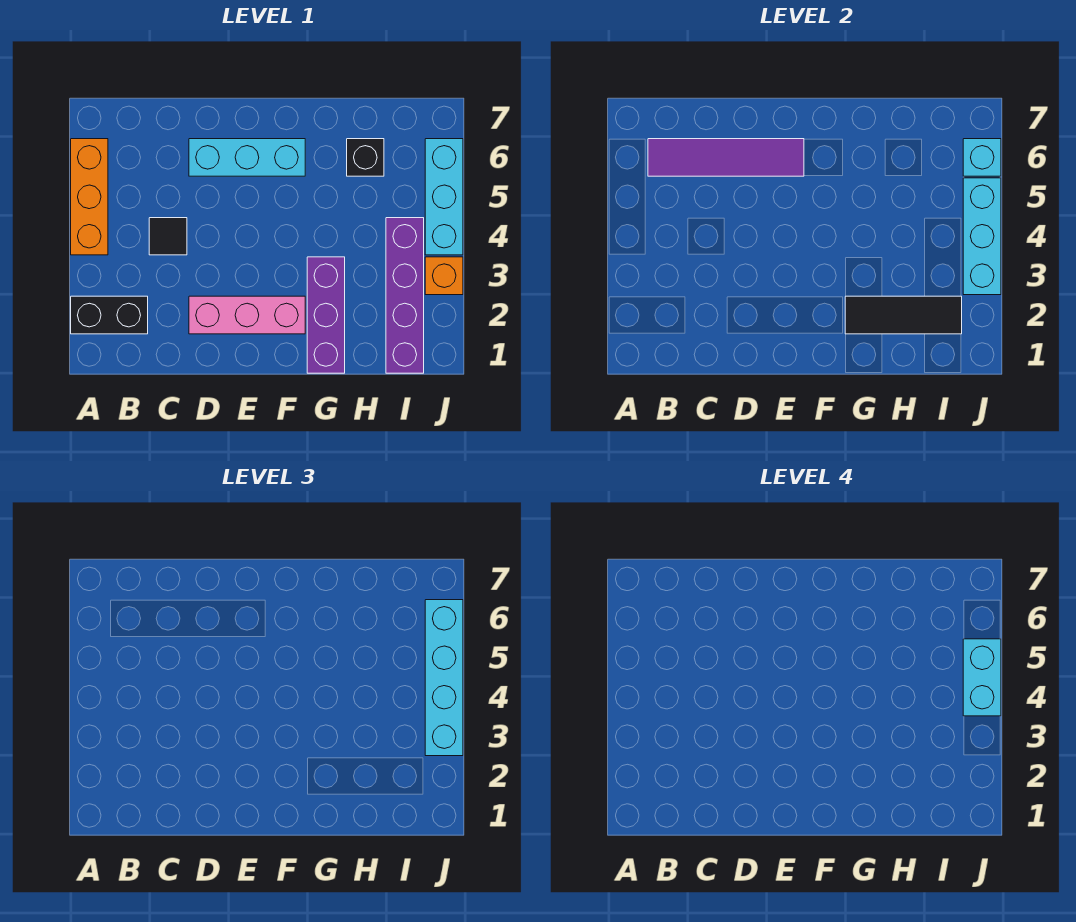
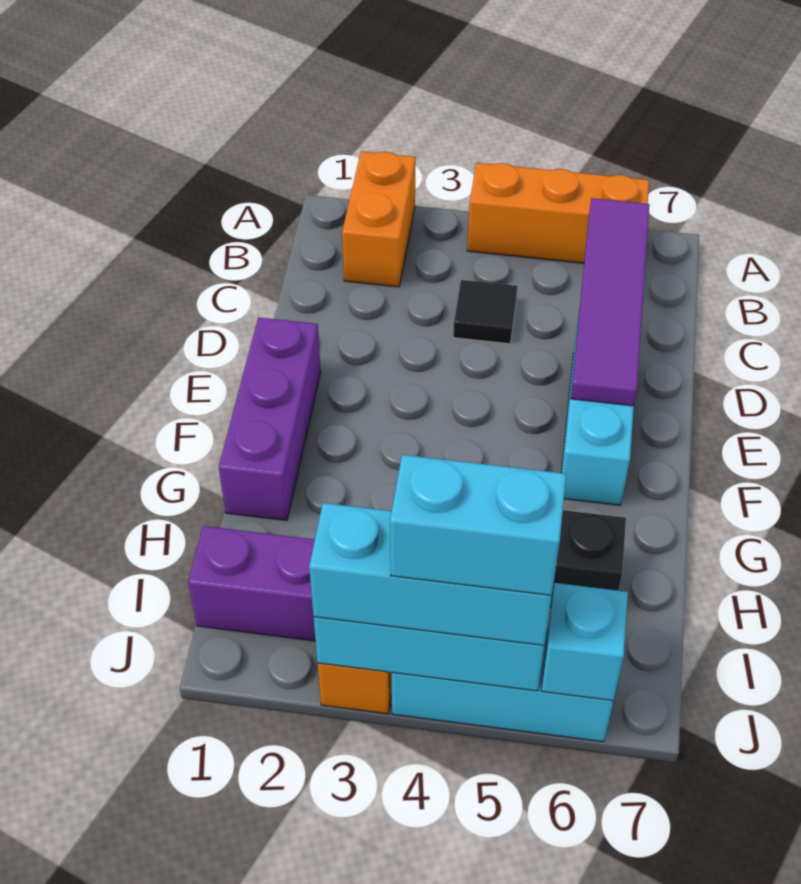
black brick A2:B2 level 1 -> orange brick A2:B2 level 1
pink brick D2:F2 level 1 -> none
purple brick G1:G3 level 1 -> purple brick E1:G1 level 1
black tile G2:I2 level 2 -> none
cyan brick J3:J6 level 3 -> cyan brick J3:J5 level 3

